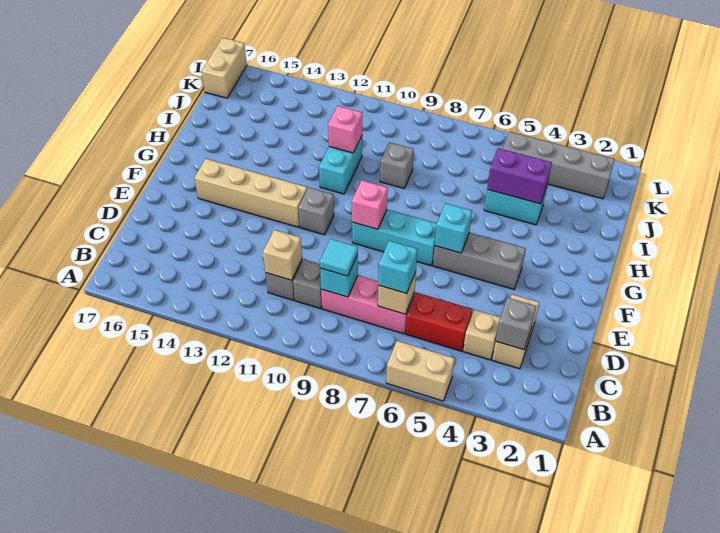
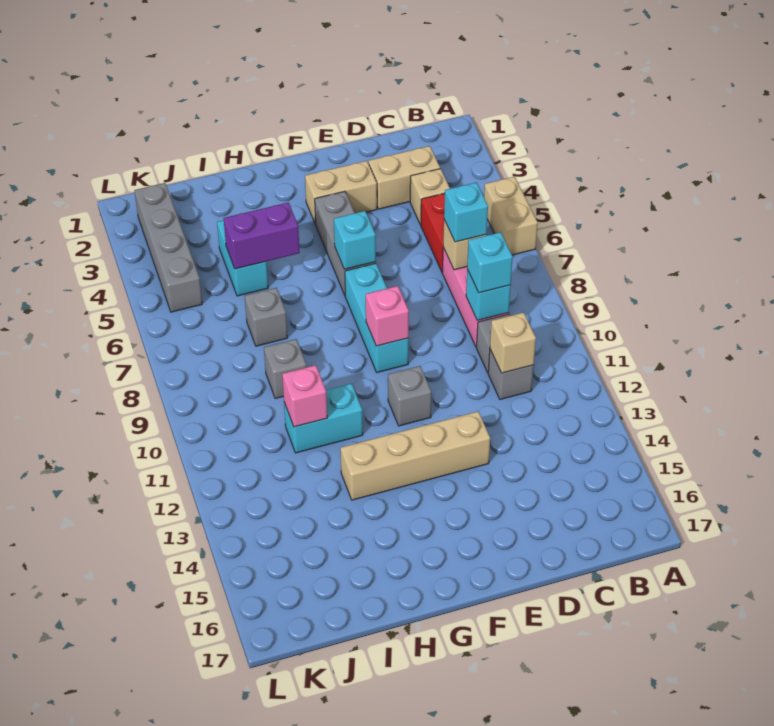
grey brick C3 level 2 -> grey brick I7 level 1
cyan tile C9 level 3 -> cyan brick C9 level 3
tan brick F12:F15 level 1 -> tan brick E13:H13 level 1
purple brick I4:I5 level 2 -> purple brick H5:I5 level 2
tan brick K17:L17 level 1 -> tan brick E3:F3 level 1

